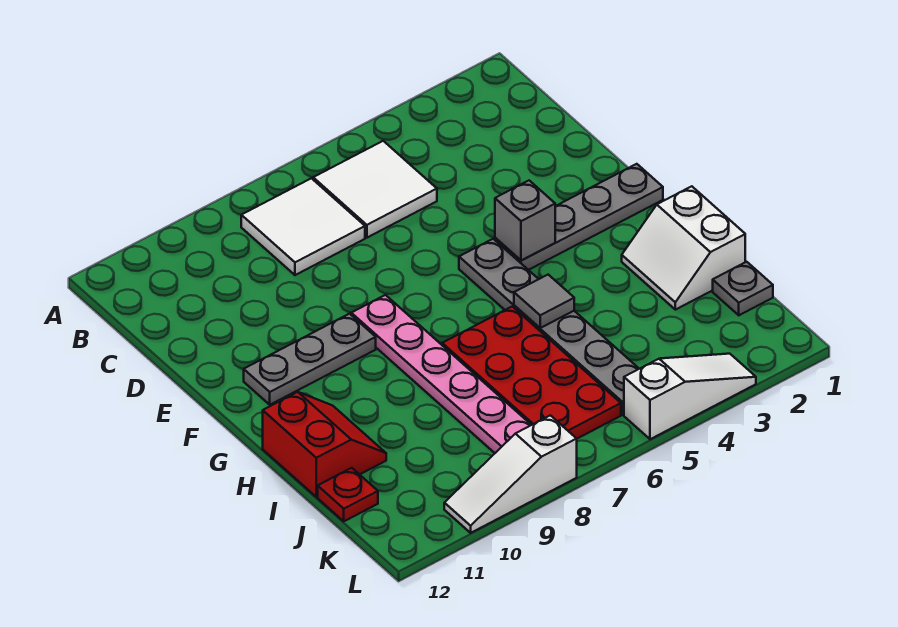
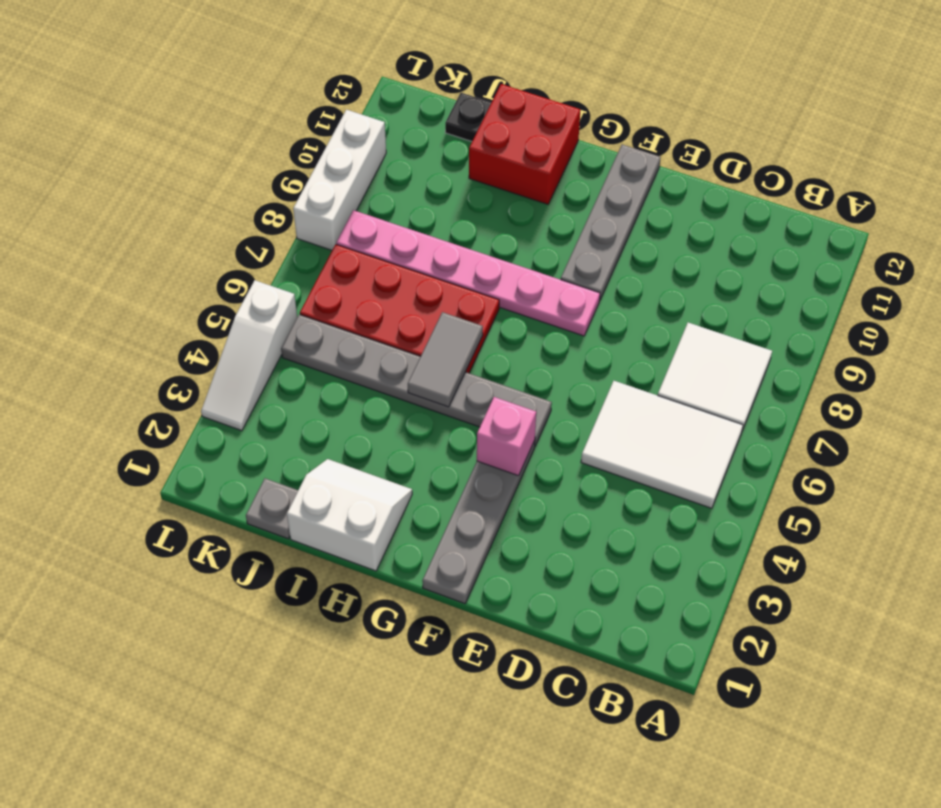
white tile B5:C6 level 1 -> white tile B5:D6 level 1
grey brick F4 level 2 -> pink brick F4 level 2
grey plate F9:F11 level 1 -> grey plate F9:F12 level 1
grey tile H5 level 2 -> grey tile H5:H6 level 2
red slope H11:I12 level 1 top 12 -> red brick H11:I12 level 1
red plate J12 level 1 -> black plate J12 level 1
white slope L8:L10 level 1 top 8 -> white brick L8:L10 level 1

